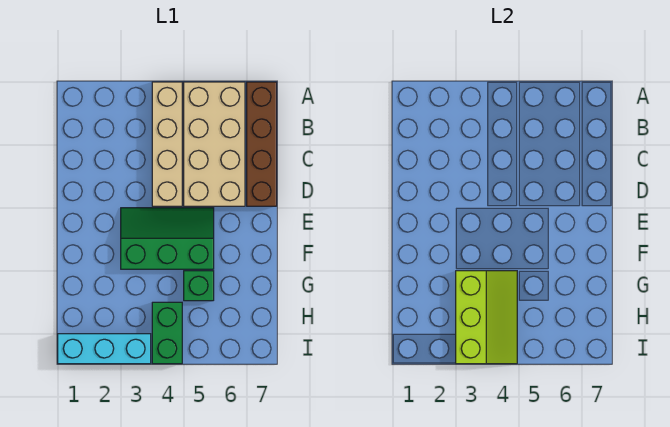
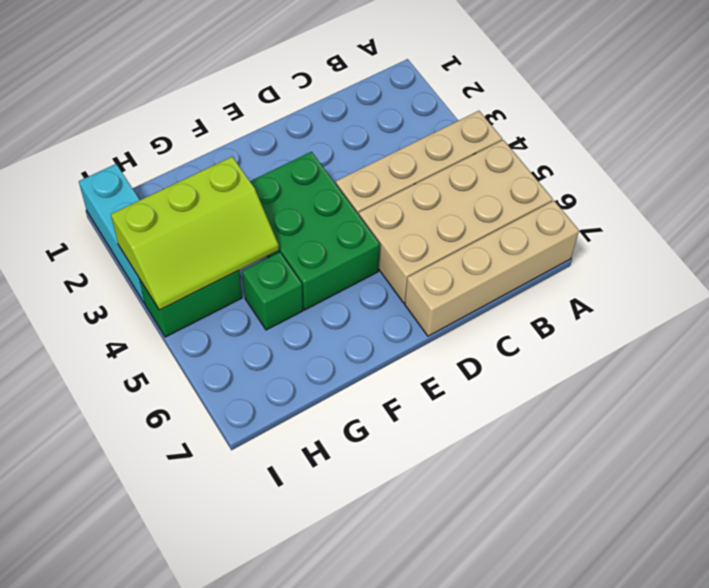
brown brick A7:D7 level 1 -> tan brick A7:D7 level 1
green slope E3:F5 level 1 top F -> green brick E3:F5 level 1

